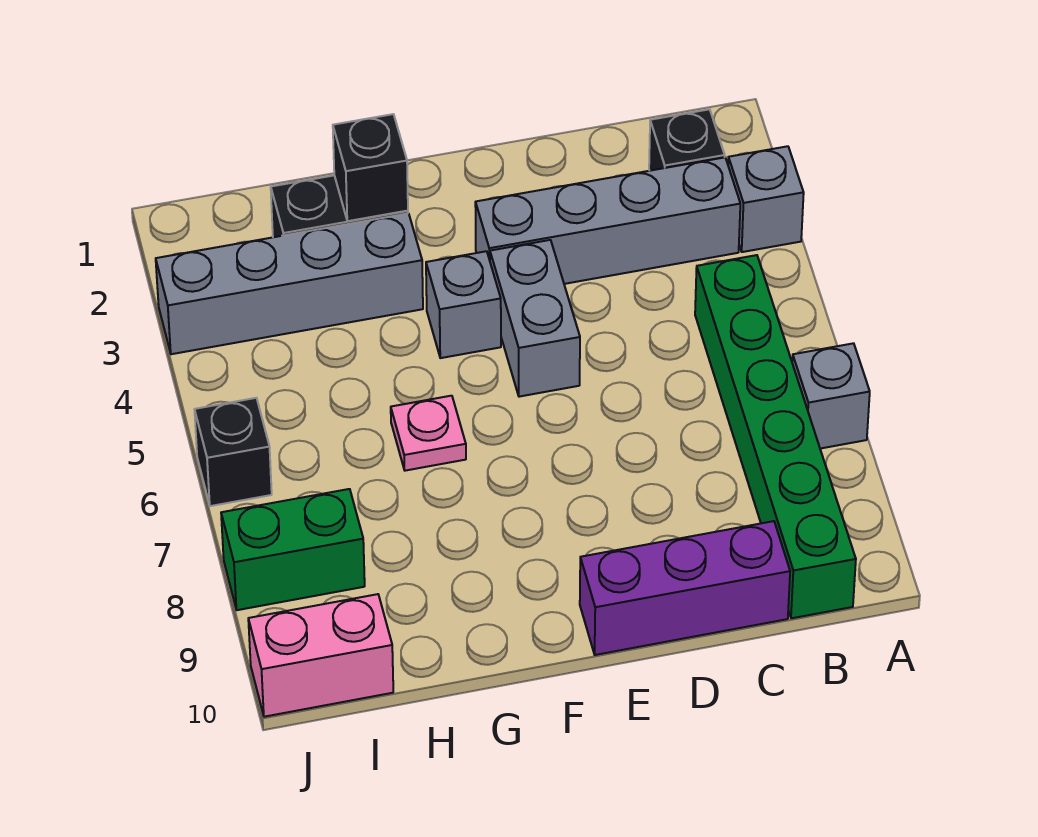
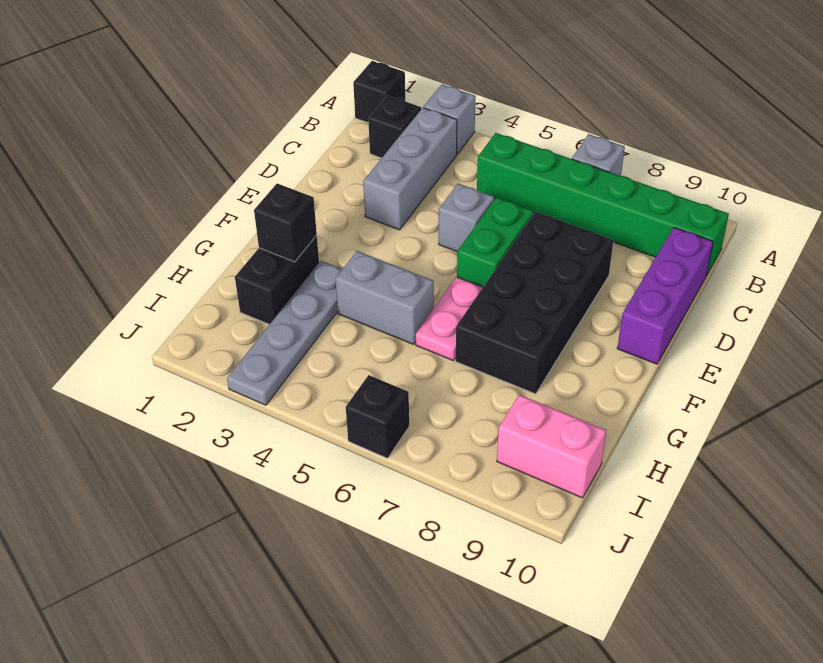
none -> black brick A1 level 1
grey brick B3:E3 level 1 -> grey brick B3:D3 level 1
none -> black brick D7:G8 level 1
grey brick E4:E5 level 1 -> grey brick G4:G5 level 1
grey brick F4 level 1 -> grey brick D5 level 1
grey brick G3:J3 level 1 -> grey plate G3:J3 level 1
pink plate G6 level 1 -> pink plate F6:G6 level 1
green brick I8:J8 level 1 -> green brick D6:E6 level 1
pink brick I10:J10 level 1 -> pink brick I9:I10 level 1

